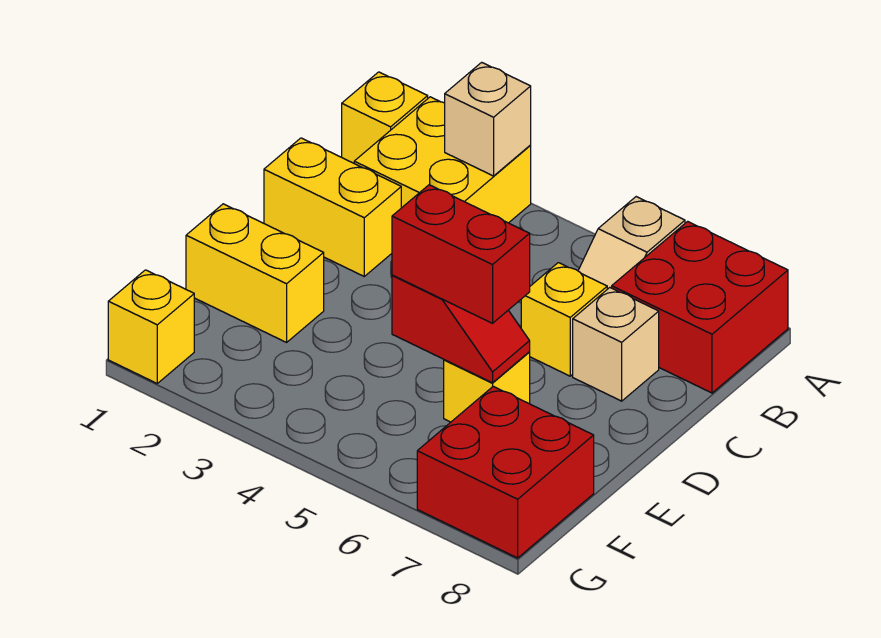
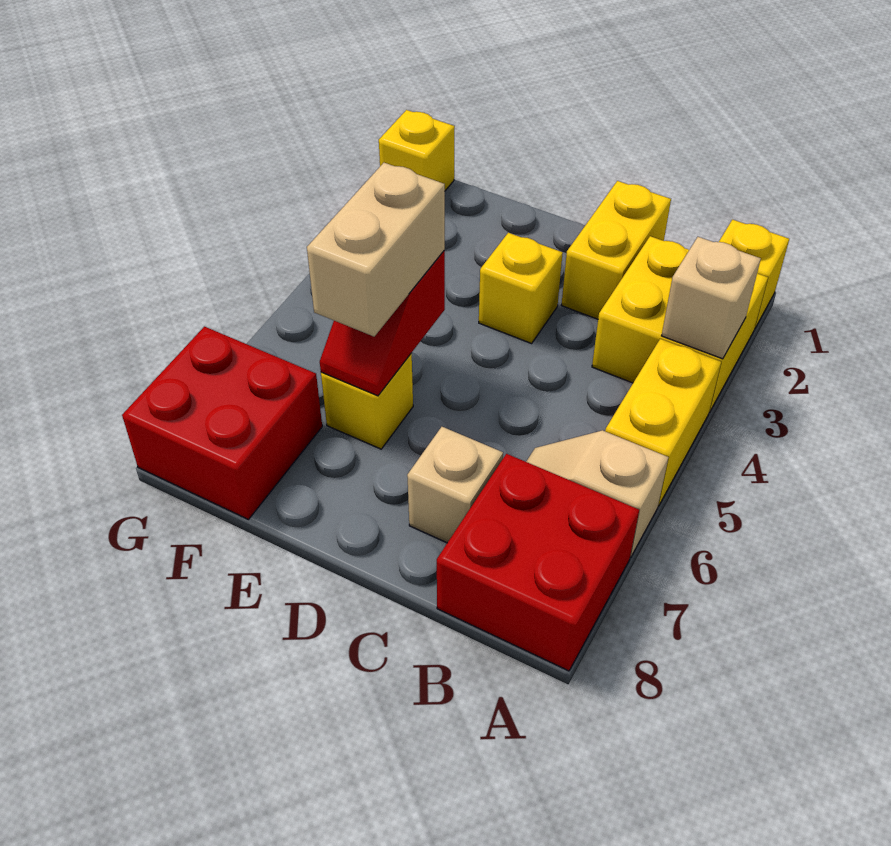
yellow brick C6 level 1 -> yellow brick D3 level 1
yellow brick E1:E2 level 1 -> yellow brick A4:A5 level 1
red brick E5:E6 level 3 -> tan brick E5:E6 level 3

